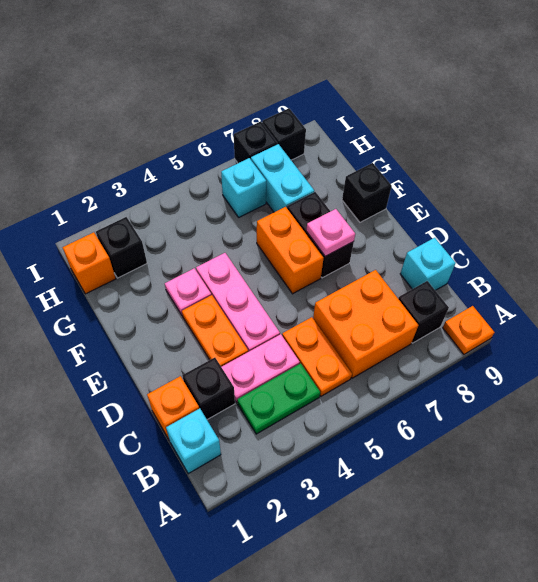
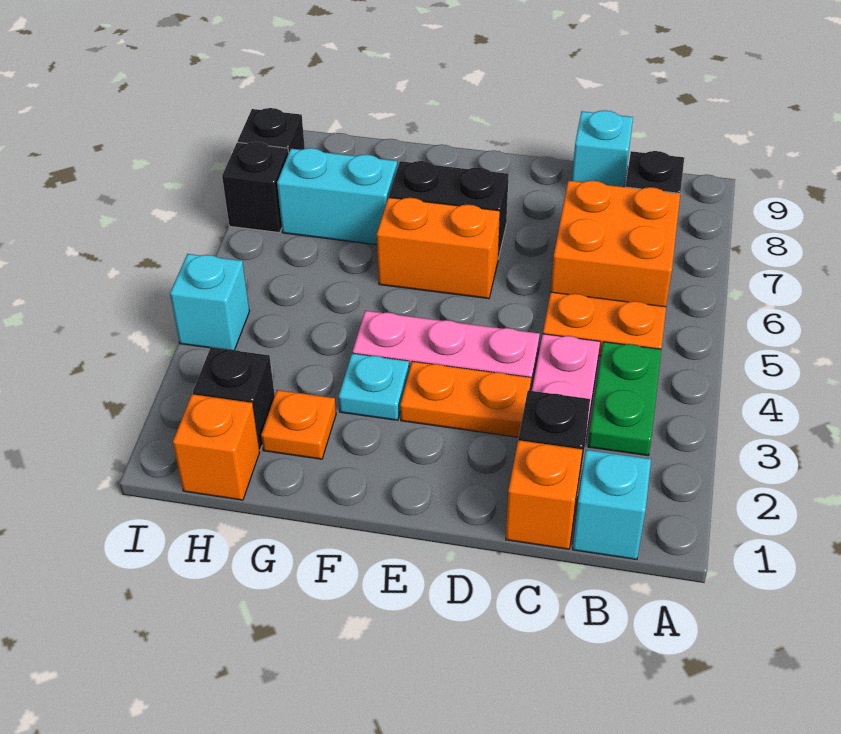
orange plate A9 level 1 -> orange plate G2 level 1
pink plate E7 level 2 -> none
pink plate F3 level 1 -> cyan plate F3 level 1
black brick F9 level 1 -> none
cyan brick H6 level 1 -> cyan brick I4 level 1

